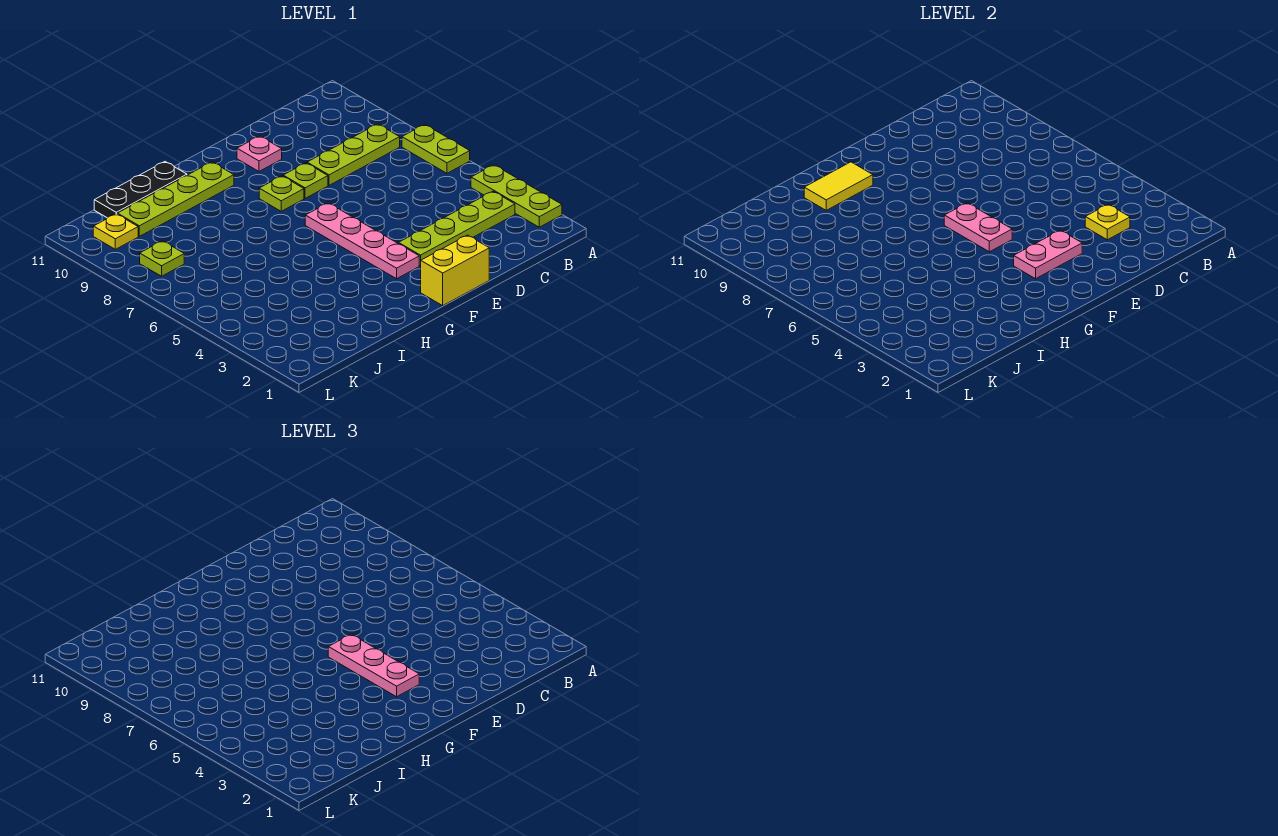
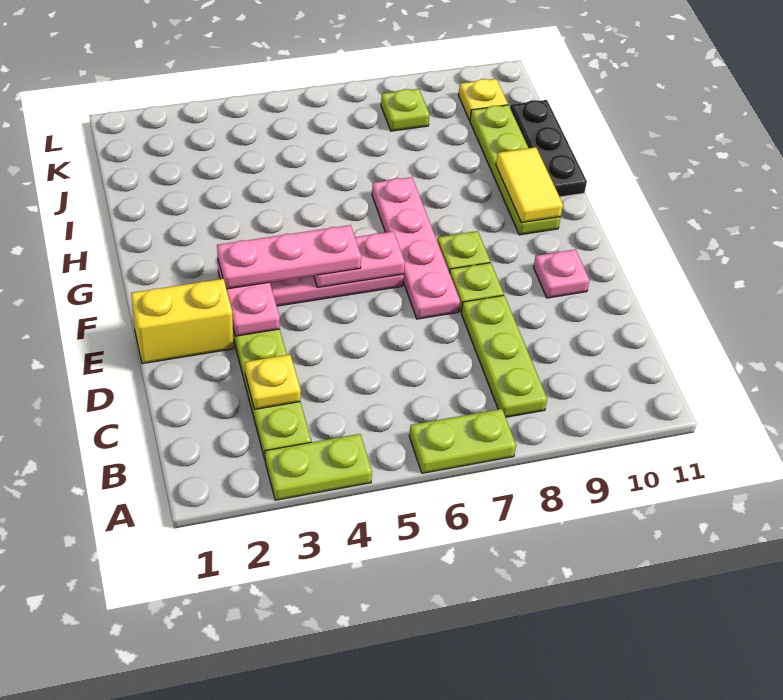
lime plate A2:A4 level 1 -> lime plate A3:A4 level 1
yellow brick E1:F1 level 1 -> yellow brick E1:E2 level 1
none -> pink plate E7:H7 level 1

